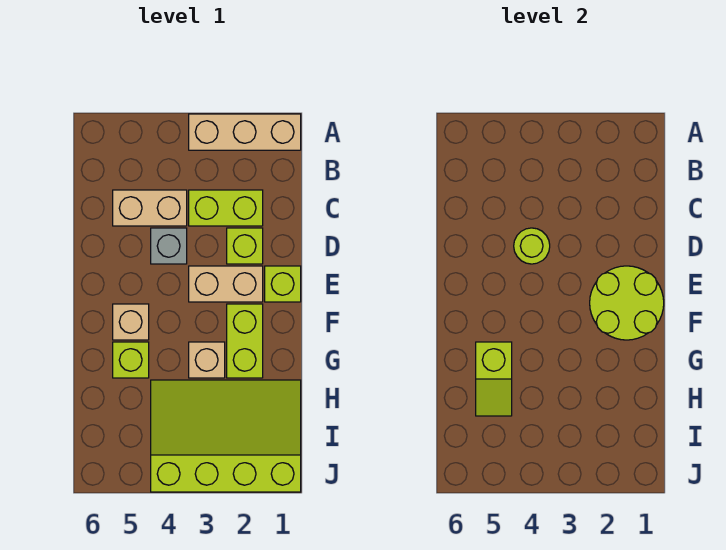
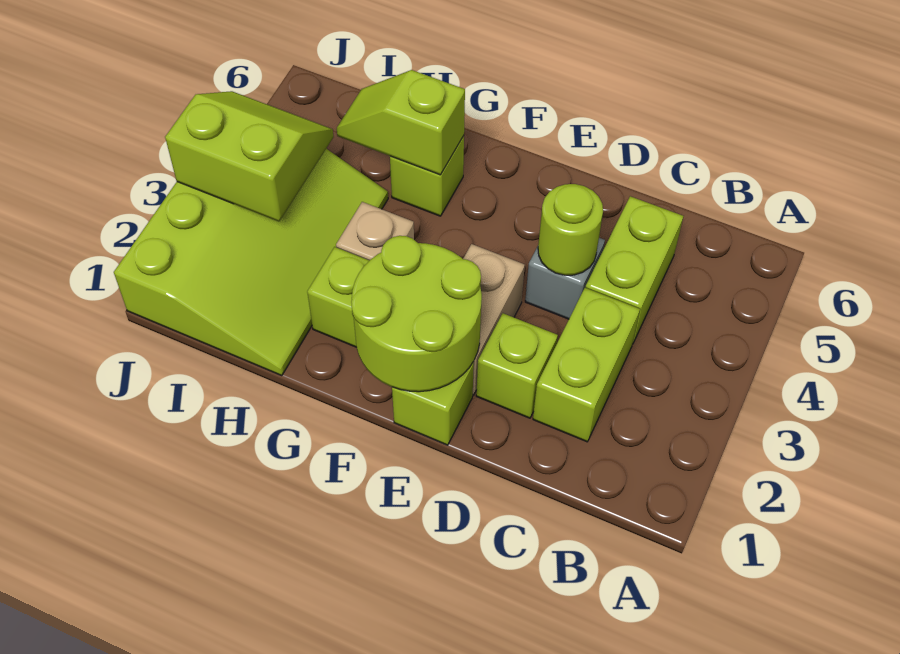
tan brick A1:A3 level 1 -> none
tan brick C4:C5 level 1 -> lime brick C4:C5 level 1
tan brick F5 level 1 -> none
none -> lime slope I3:J4 level 2 top 3

